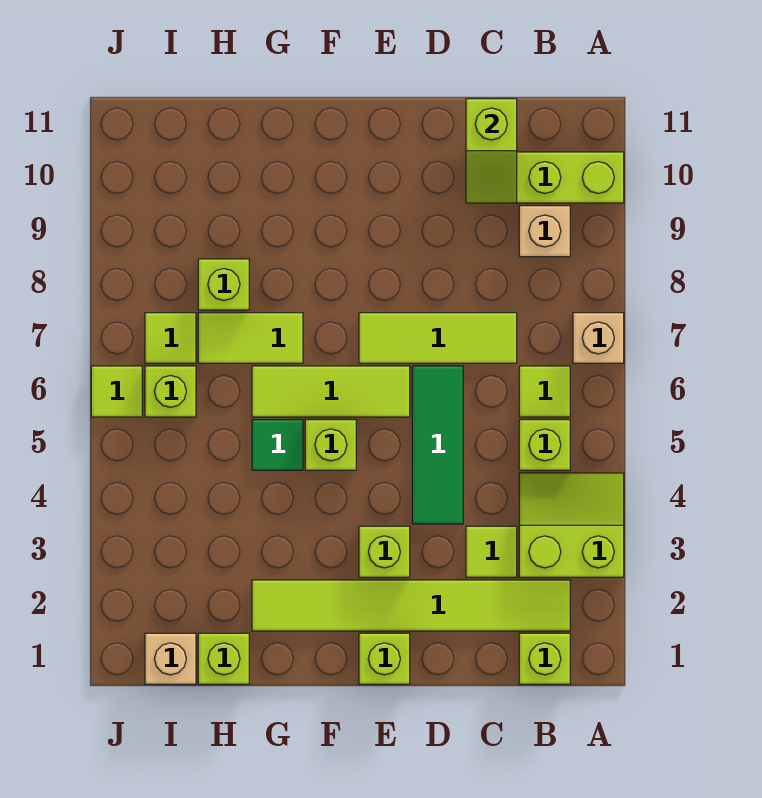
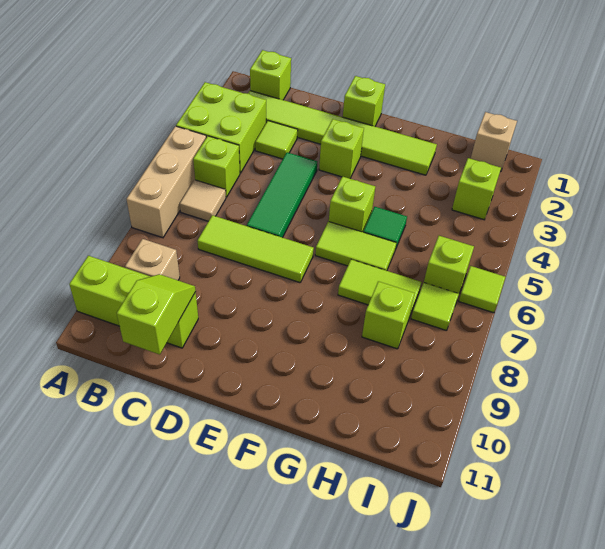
lime slope A3:B4 level 1 top 3 -> lime brick A3:B4 level 1
tan brick A7 level 1 -> tan brick A5:A7 level 1
lime tile B6 level 1 -> tan tile B6 level 1
lime tile E6:G6 level 1 -> lime tile F6:G6 level 1
lime brick H1 level 1 -> lime brick I3 level 1

